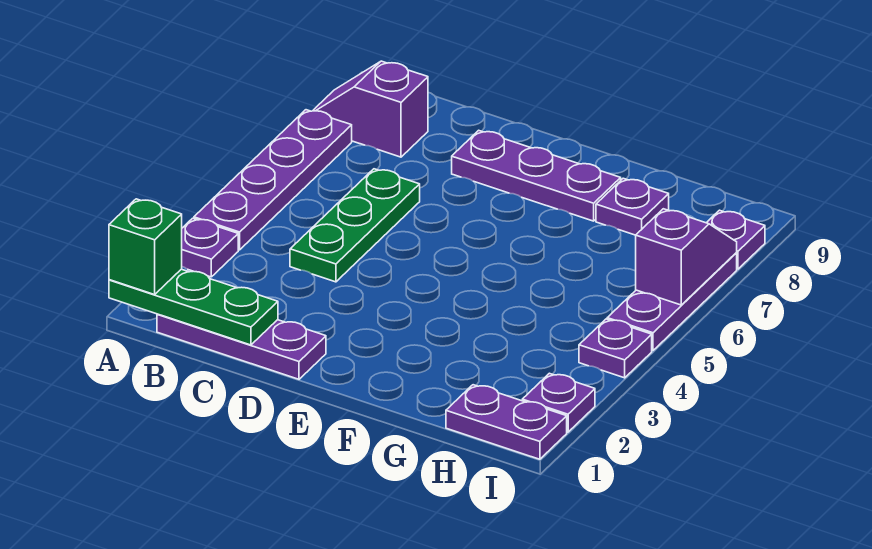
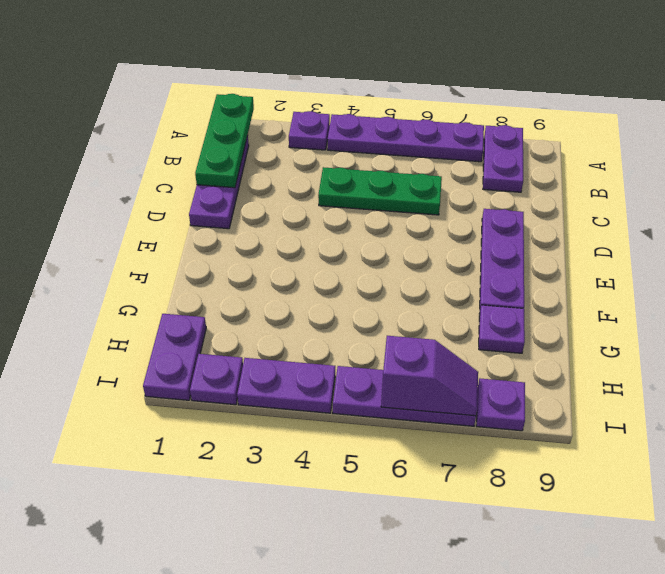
green brick A1 level 3 -> none
purple slope A8:B8 level 1 top B -> purple plate A8:B8 level 1
purple plate I4 level 1 -> purple plate I3:I4 level 1

